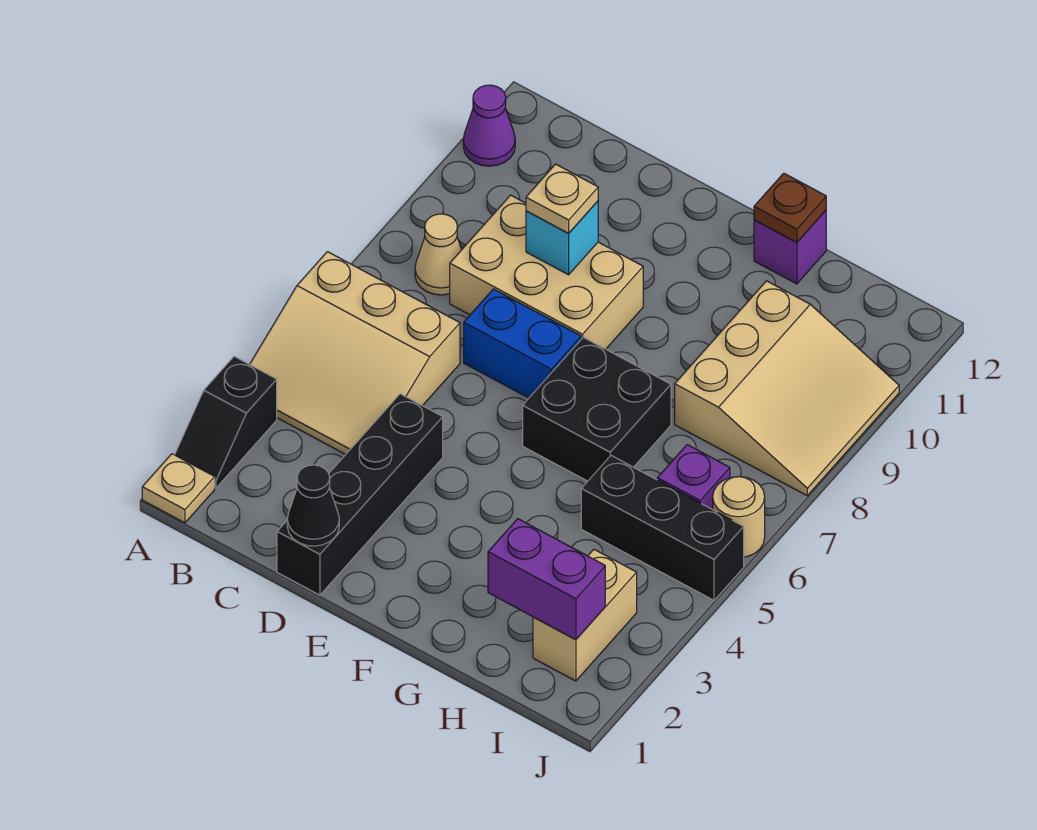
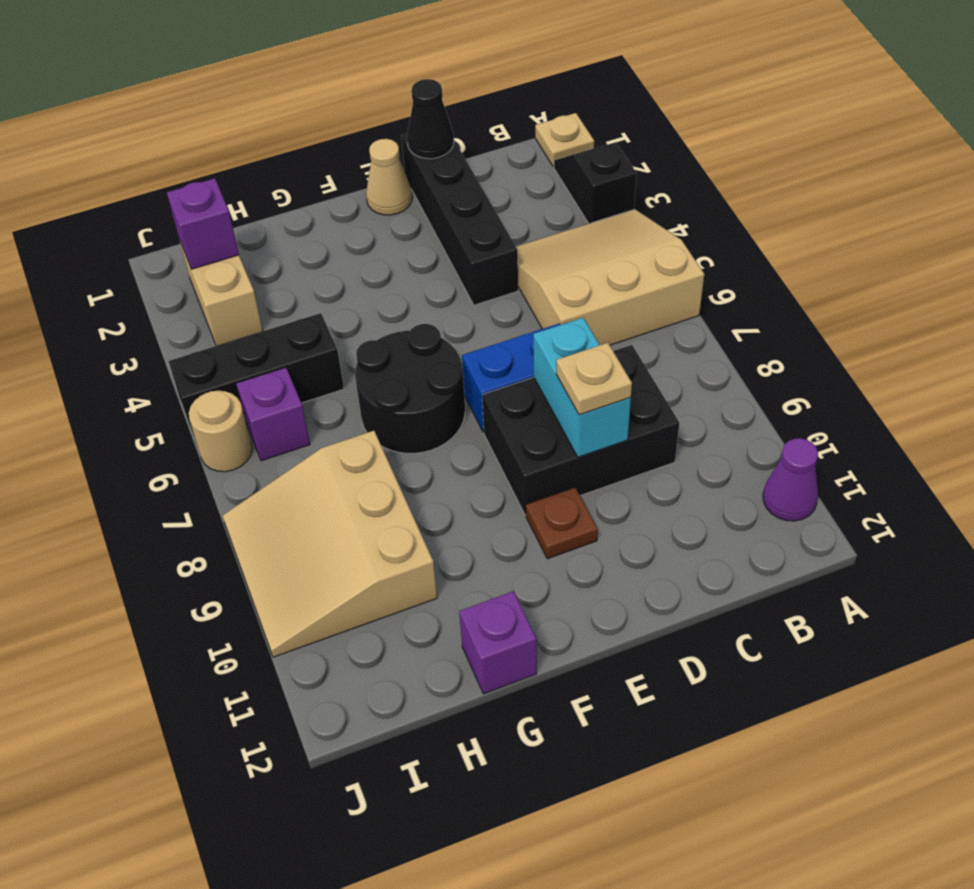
tan cone B8 level 1 -> tan cone E1 level 1
tan brick C8:E9 level 1 -> black brick C8:E9 level 1
cyan brick D9 level 2 -> cyan brick D8:D9 level 2
black brick F6:G7 level 1 -> black round brick F6:G7 level 1
brown plate G12 level 2 -> brown plate E10 level 1
purple brick H2:I2 level 2 -> purple brick I2 level 2

